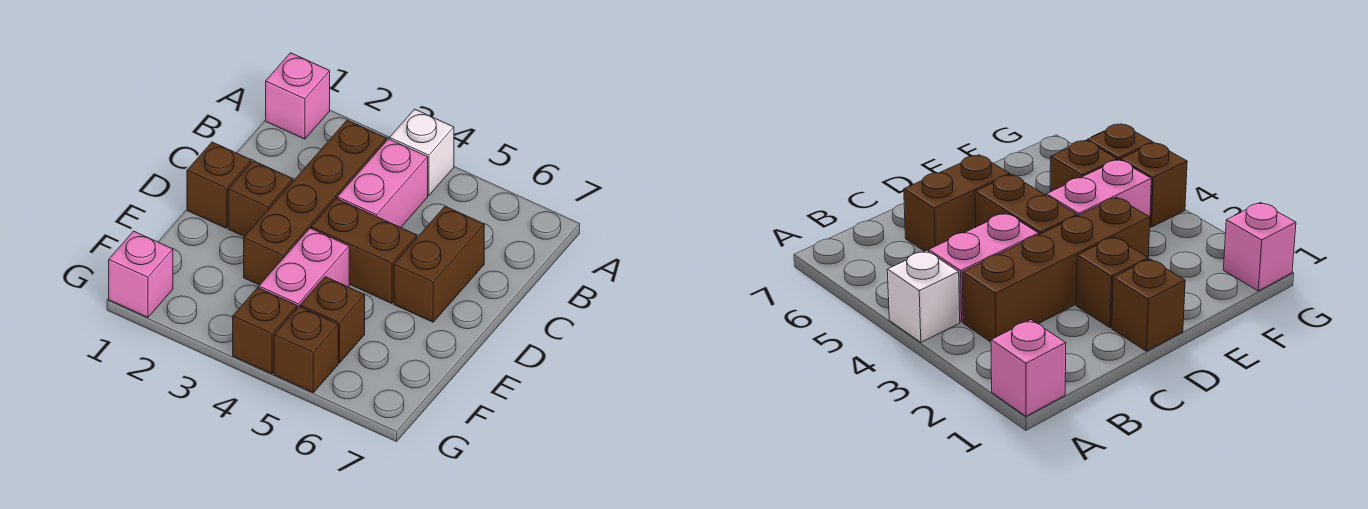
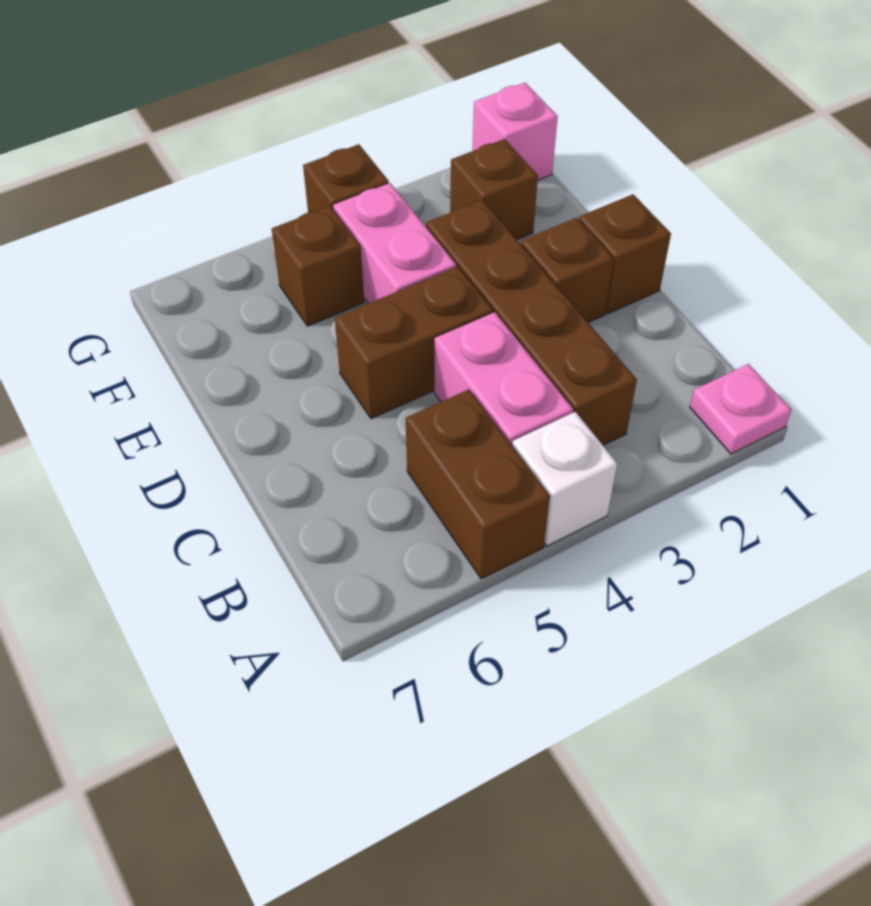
pink brick A1 level 1 -> pink plate A1 level 1
brown brick C6:D6 level 1 -> brown brick A5:B5 level 1
brown brick G5 level 1 -> brown brick F2 level 1

